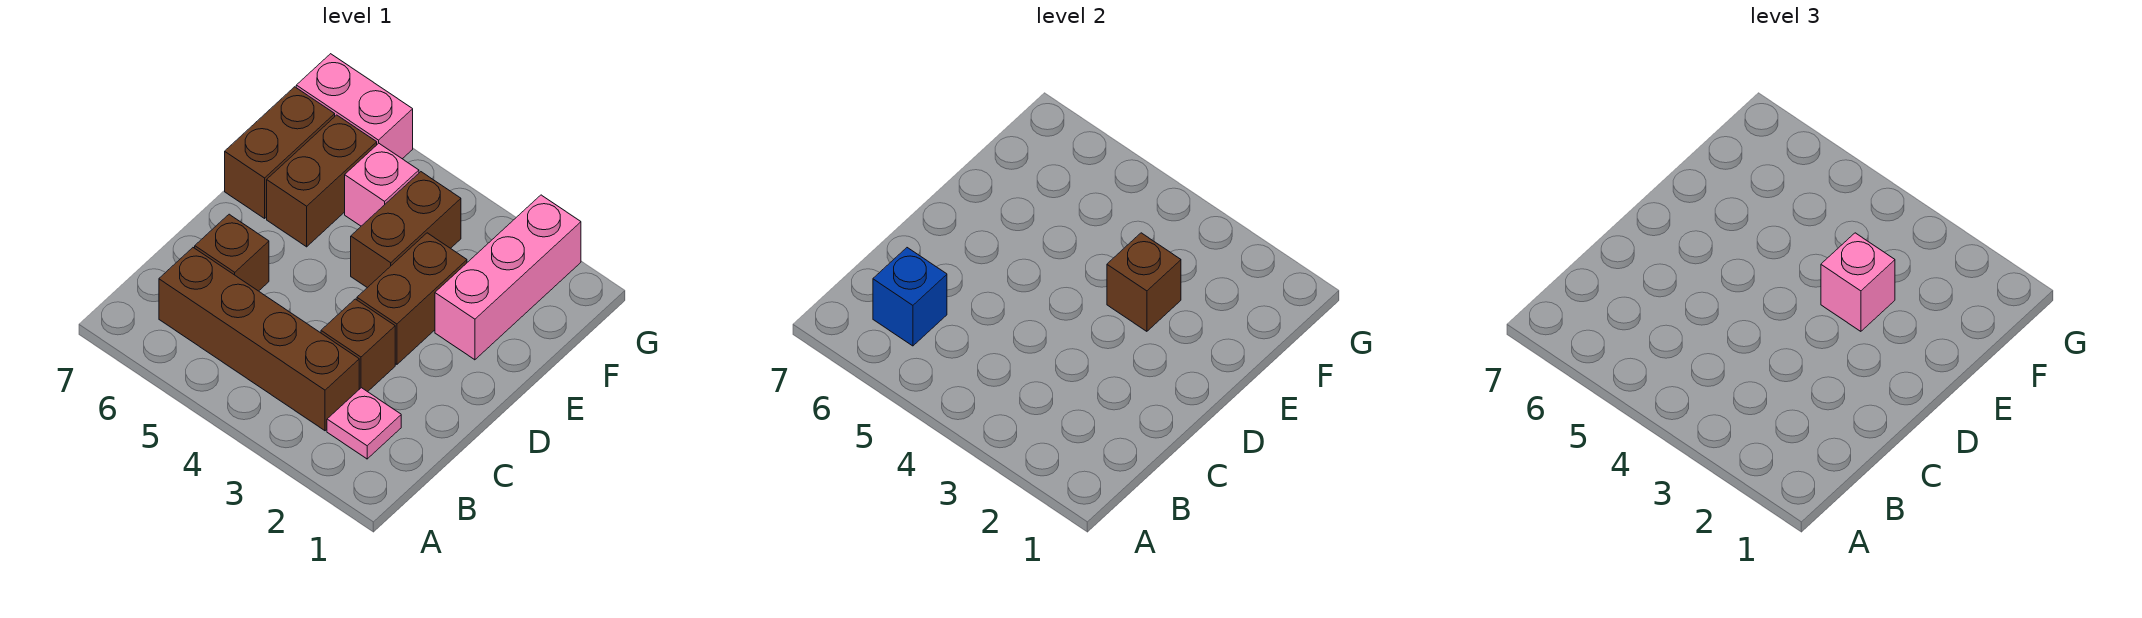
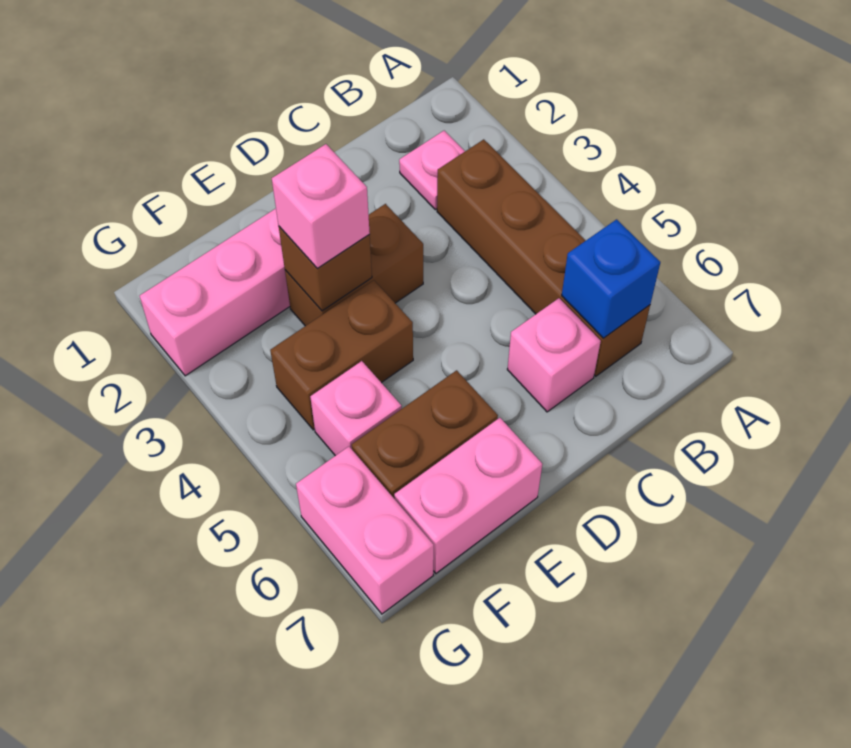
brown brick C3 level 1 -> none
brown brick C6 level 1 -> pink brick C6 level 1
brown brick E7:F7 level 1 -> pink brick E7:F7 level 1

